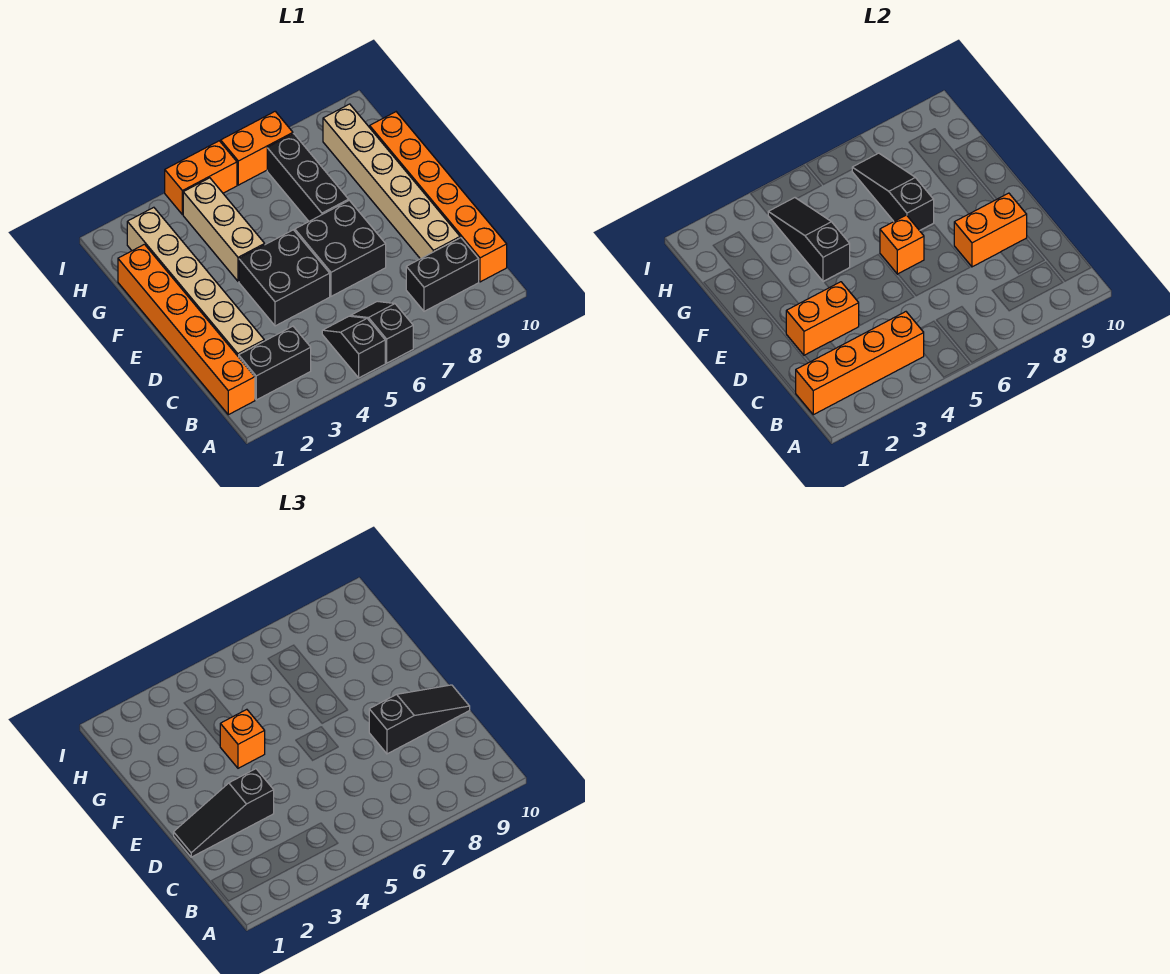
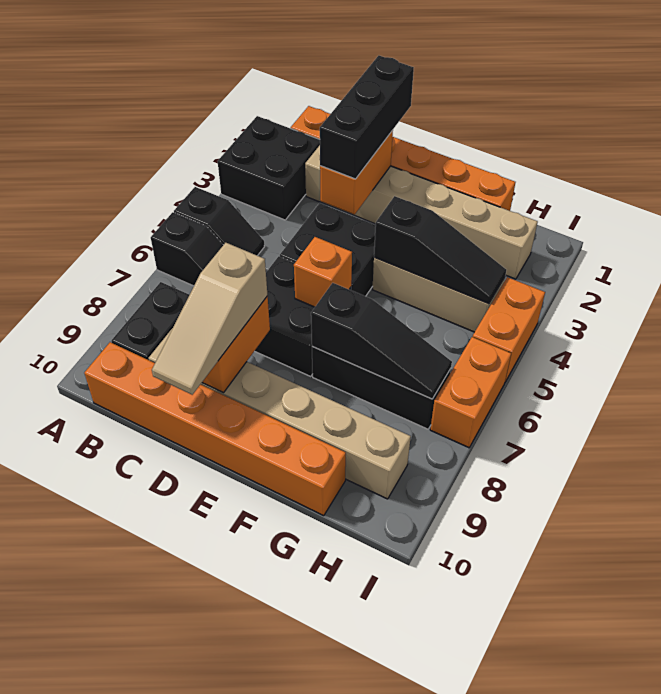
orange brick B1:B4 level 2 -> none
black brick B2:B3 level 1 -> black brick A2:B3 level 1
black slope D1:D3 level 3 top 3 -> black brick D1:D3 level 3
black slope D8:D10 level 3 top 8 -> tan slope D8:D10 level 3 top 8
orange brick F4 level 3 -> none

